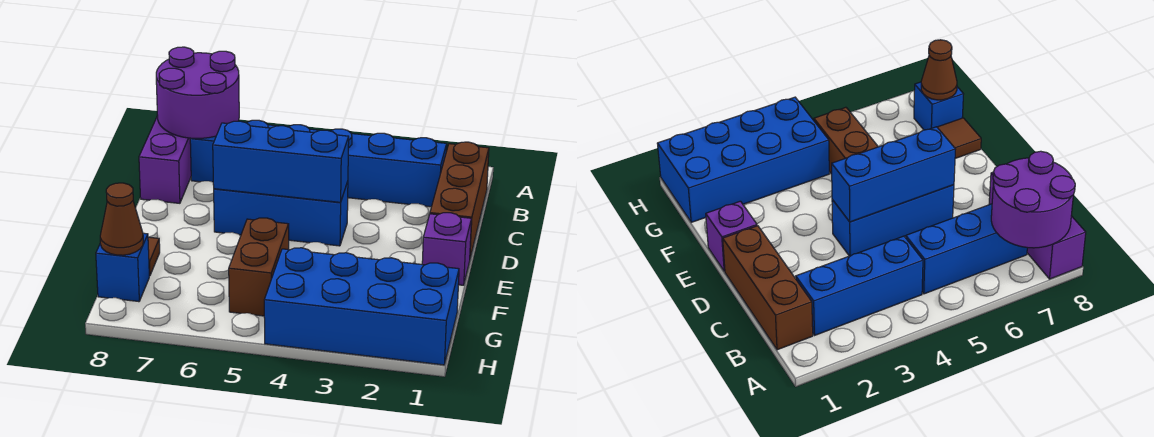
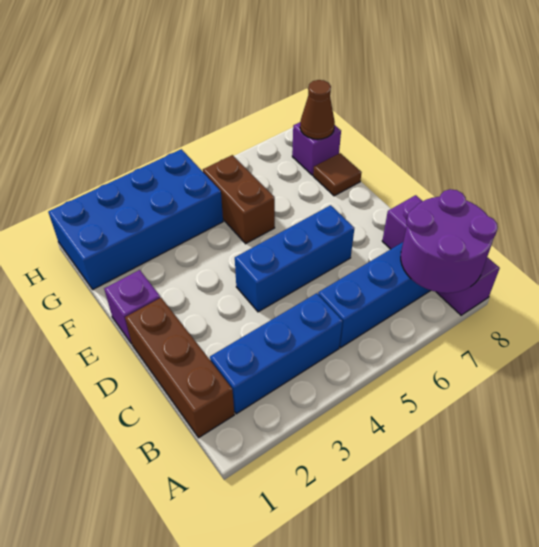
blue brick D4:D6 level 2 -> none
blue brick G8 level 1 -> purple brick G8 level 1

